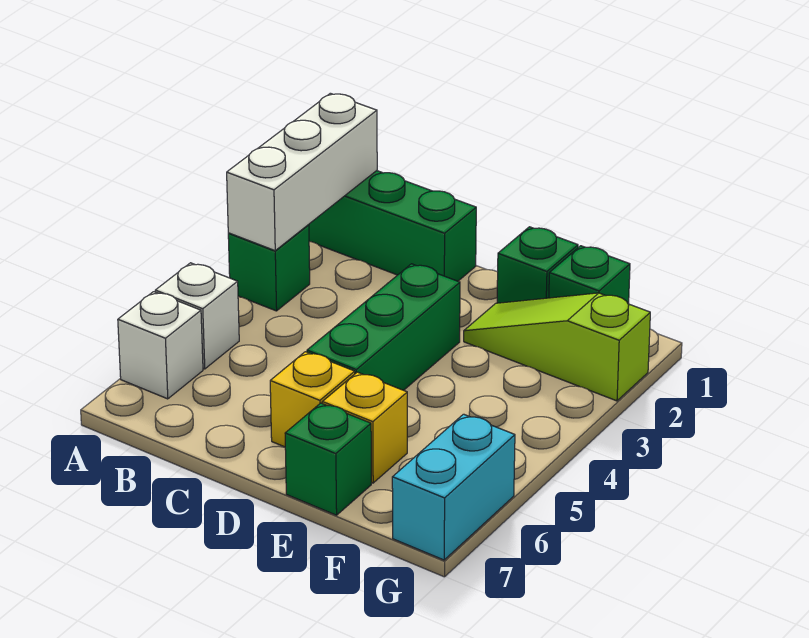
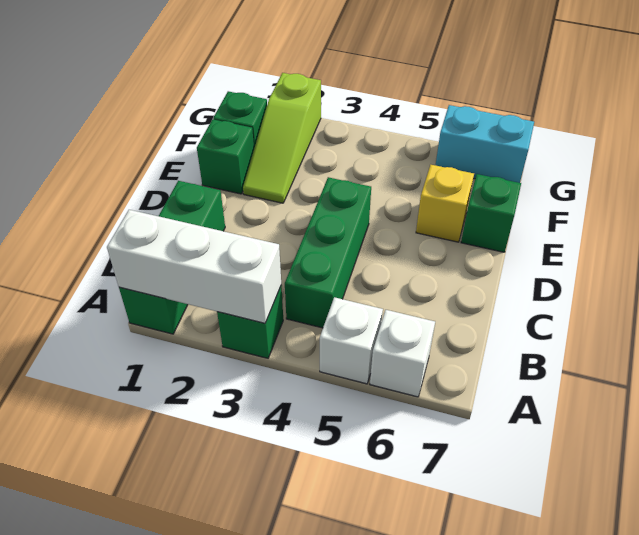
green brick D3:D5 level 1 -> green brick B4:D4 level 1
yellow brick D6 level 1 -> none

